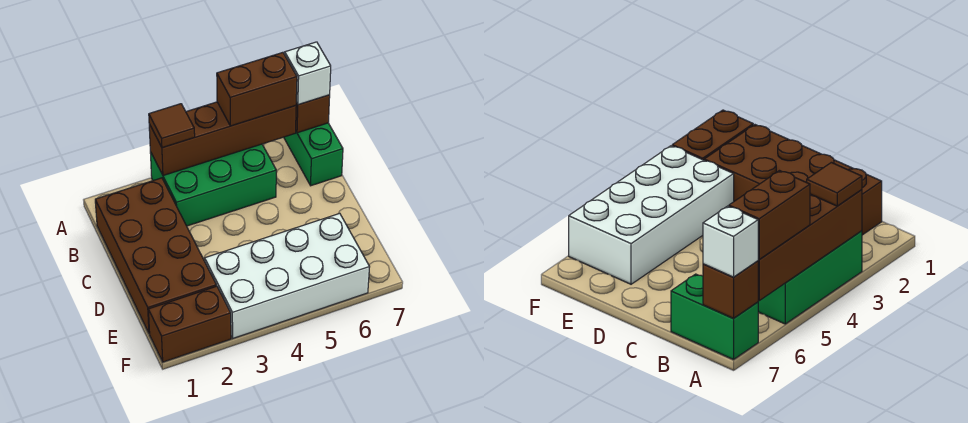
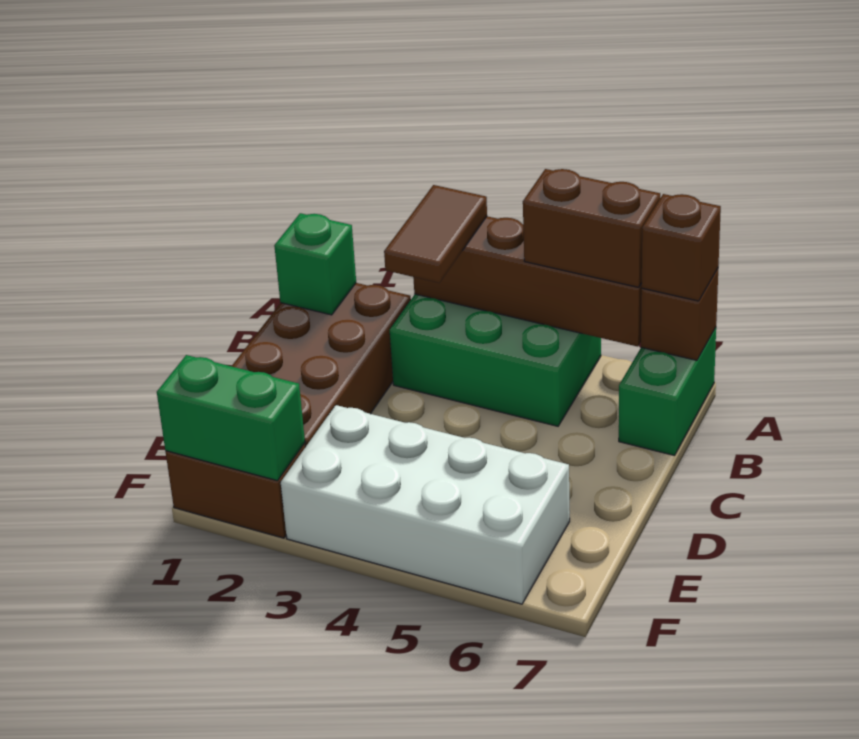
brown tile A3 level 3 -> brown tile A3:B3 level 3
white brick A7 level 3 -> brown brick A7 level 3
none -> green brick B1 level 2
none -> green brick F1:F2 level 2

